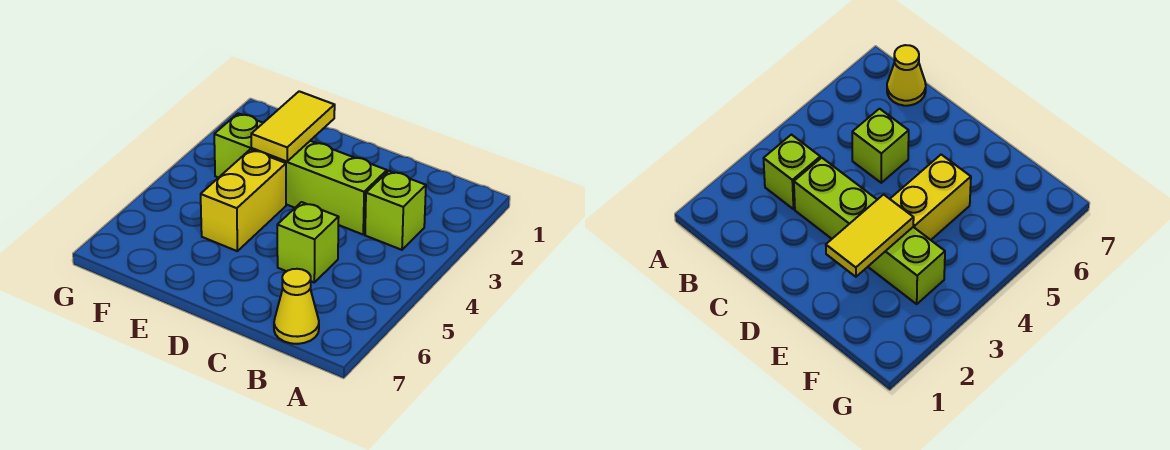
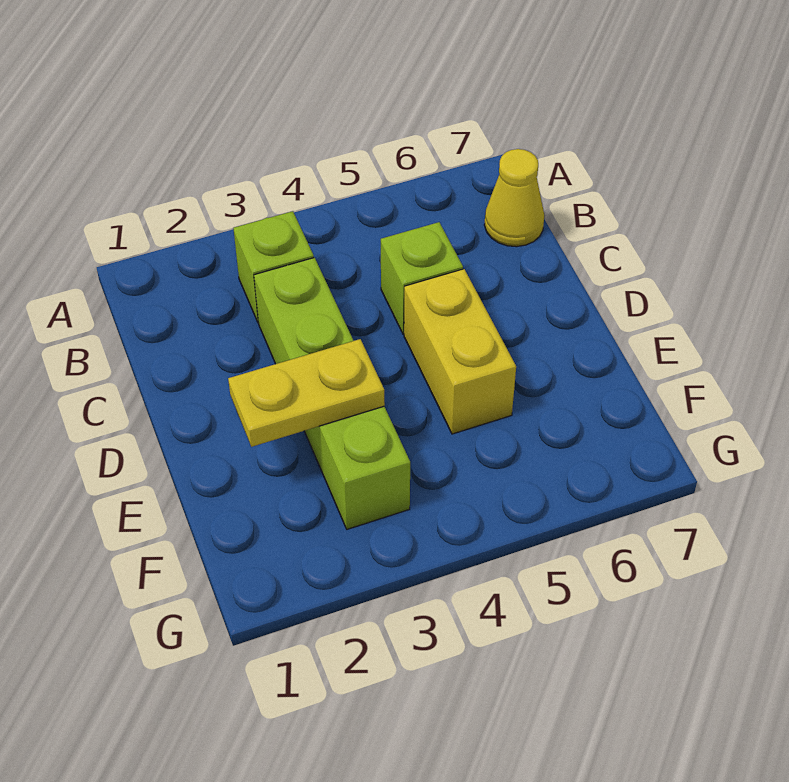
yellow tile E2:E3 level 2 -> yellow plate E2:E3 level 2
yellow brick E4:E5 level 1 -> yellow brick D5:E5 level 1

